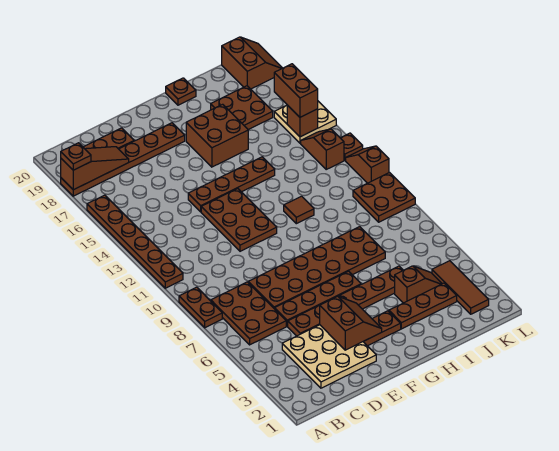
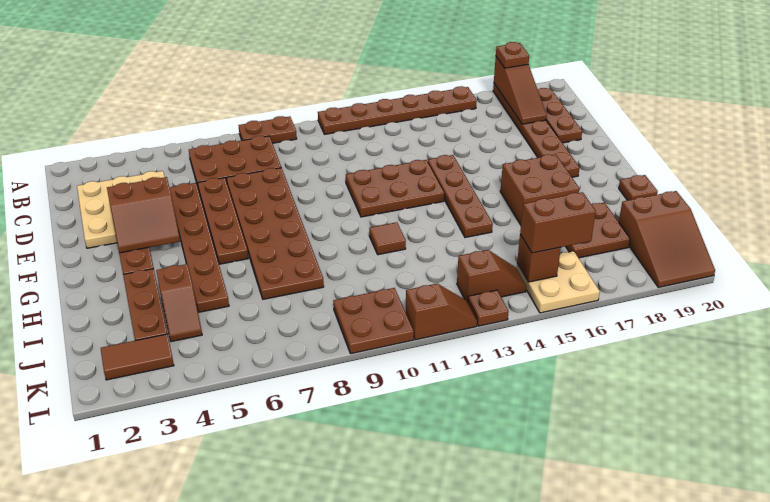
brown tile K2:K4 level 1 -> brown tile K2:K3 level 1
brown slope K19:L20 level 1 top K -> brown slope J19:L20 level 1 top J

